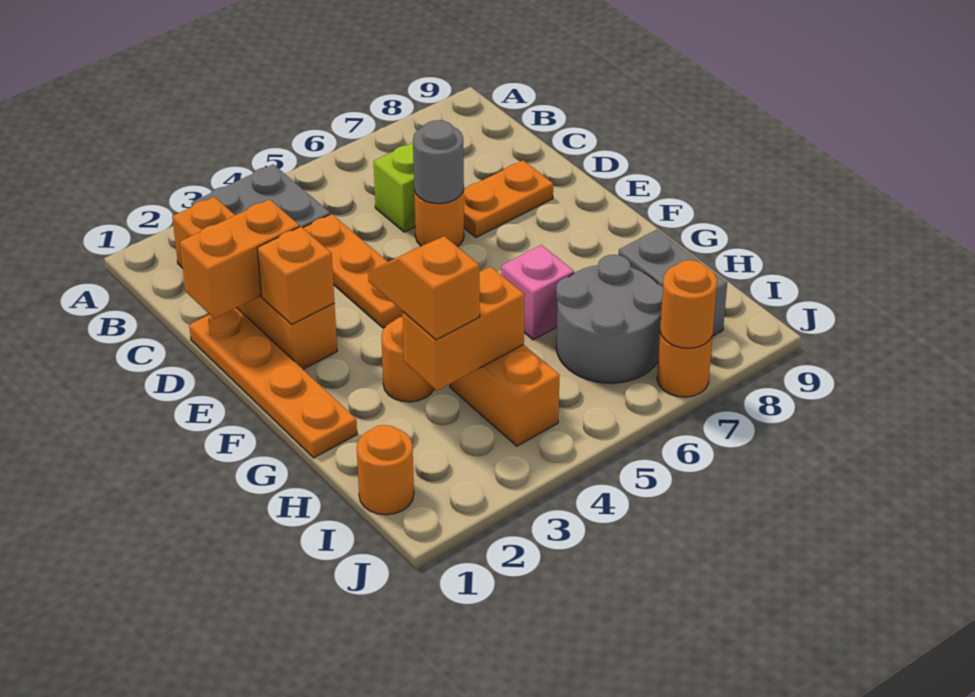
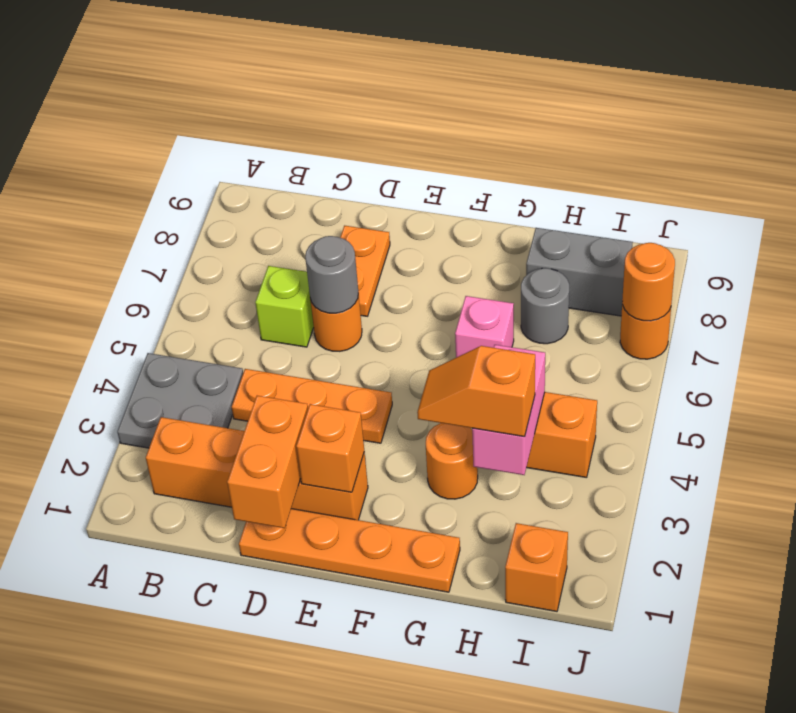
orange brick H3:H4 level 2 -> pink brick H3:H4 level 2
grey round brick H6:I7 level 1 -> grey round brick H7 level 1
orange round brick I1 level 1 -> orange brick I1 level 1

